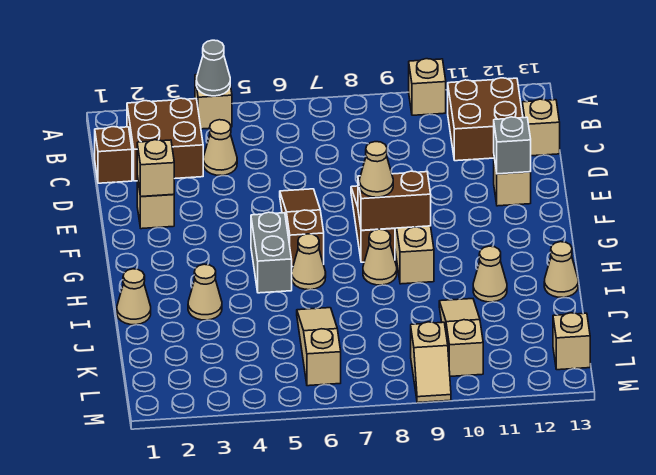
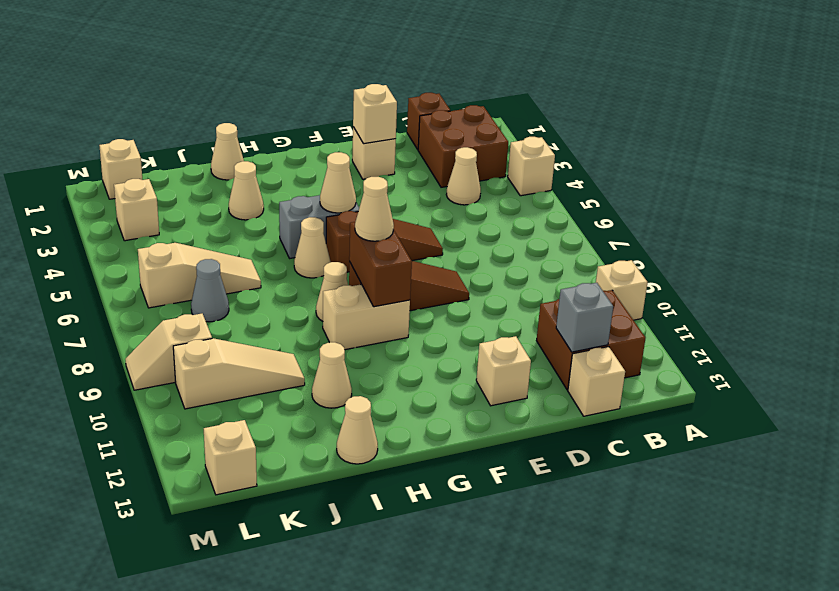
grey cone A4 level 2 -> grey cone K7 level 1
grey brick E12 level 2 -> grey brick C12 level 2
none -> tan cone G5 level 2
none -> tan brick L1 level 1
none -> tan brick L3 level 1

